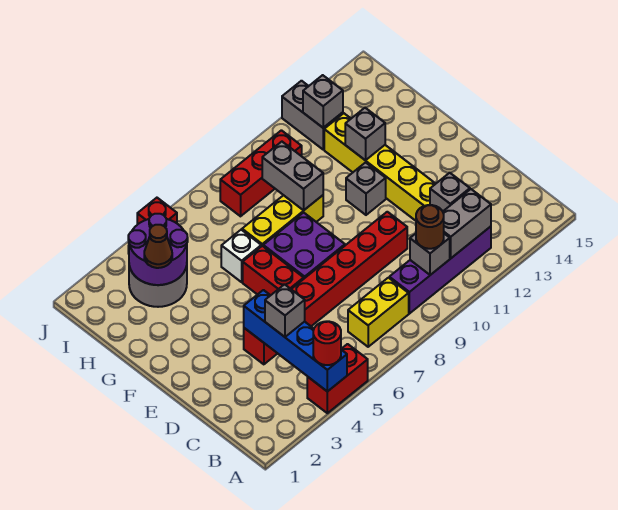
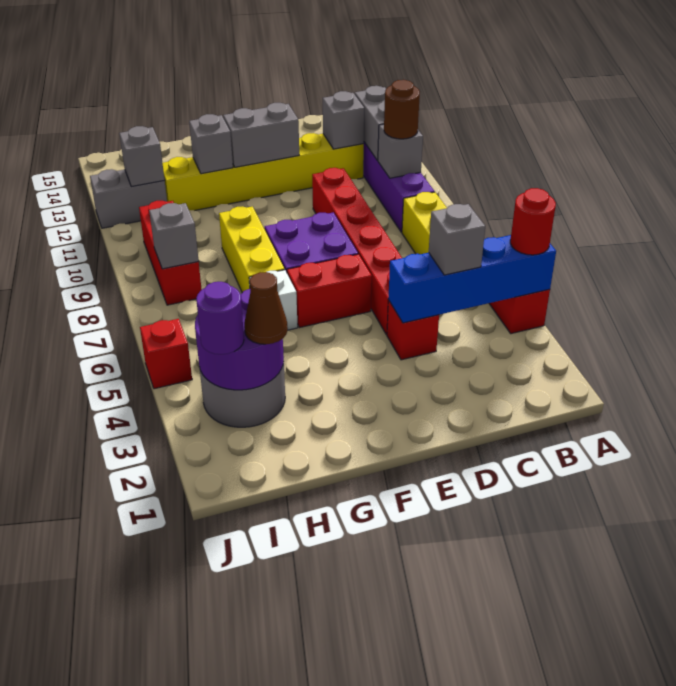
grey brick F11 level 1 -> grey brick I8 level 2
grey brick G9:H9 level 2 -> grey brick E12:F12 level 2
none -> purple round brick I3 level 3

